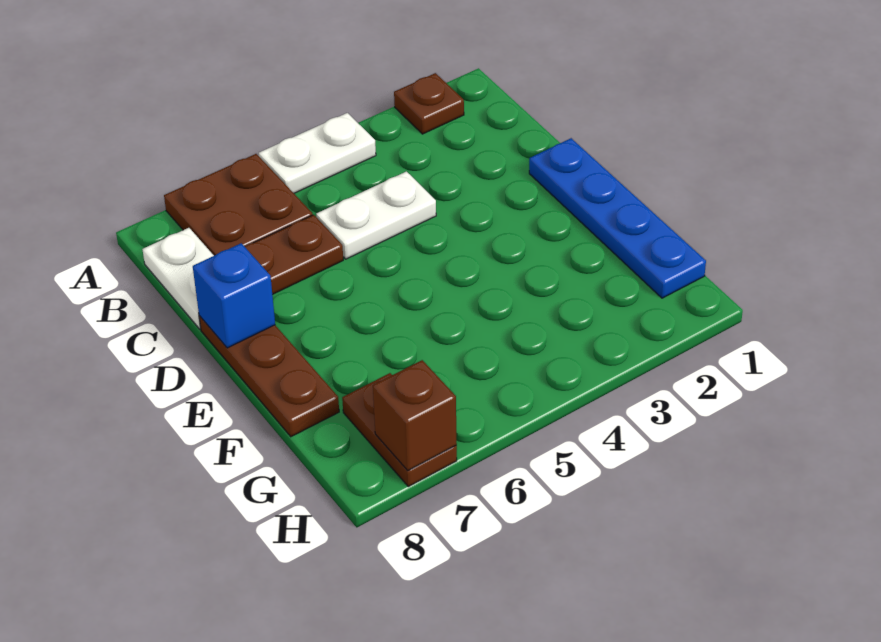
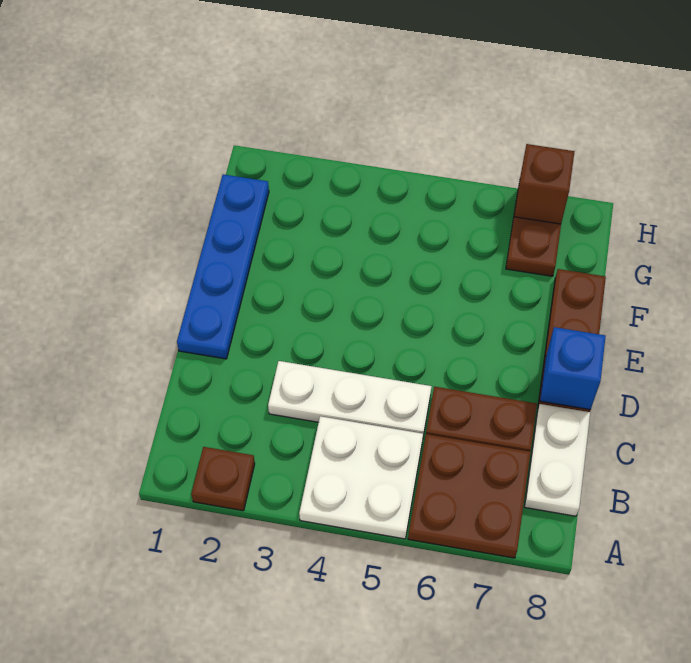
white plate A4:A5 level 1 -> white plate A4:B5 level 1
white plate C4:C5 level 1 -> white plate C3:C5 level 1

